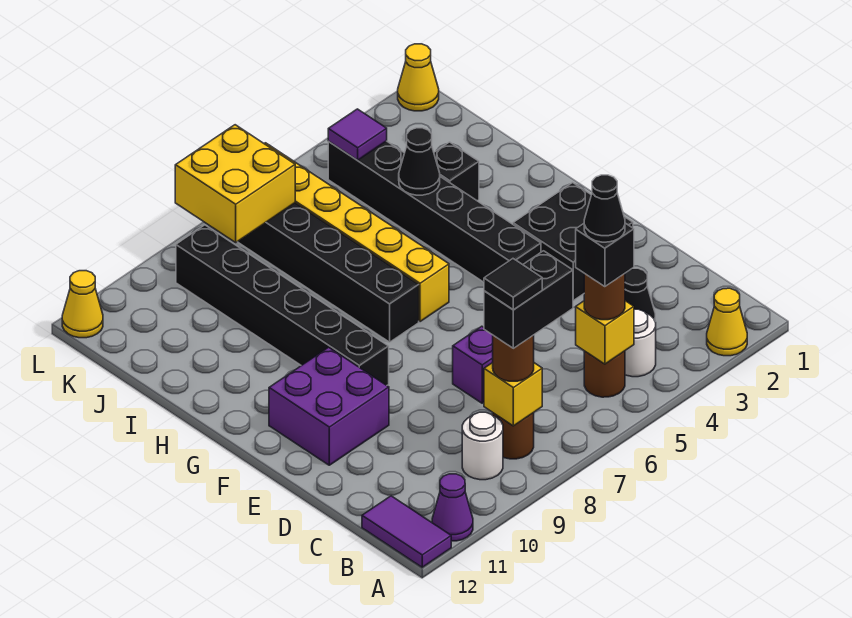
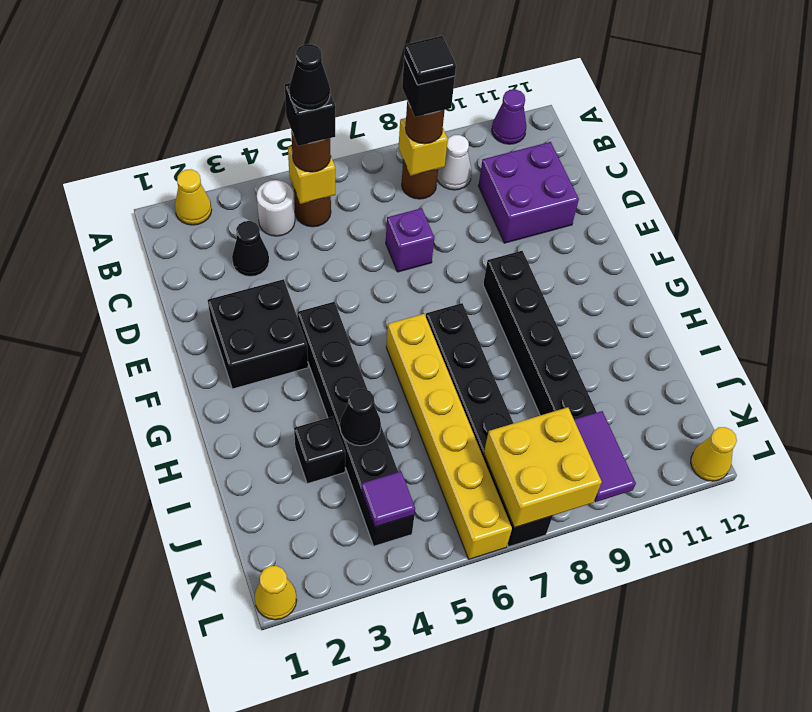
purple tile A12:B12 level 1 -> purple tile K9:L9 level 2
black brick B7:B8 level 4 -> black brick B8 level 4
white round brick B9 level 1 -> white cone B9 level 1
purple brick E10:F11 level 1 -> purple brick C10:D11 level 1

